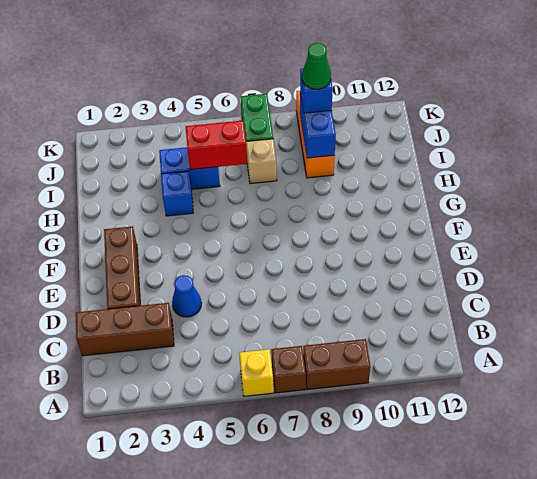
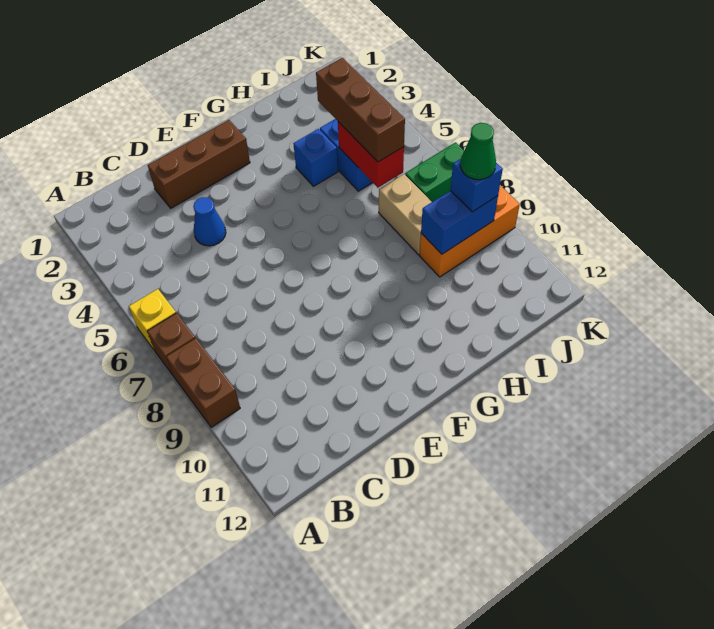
brown brick C1:C3 level 1 -> brown brick I4:I6 level 3
tan brick I7 level 1 -> tan brick I7:I8 level 1

